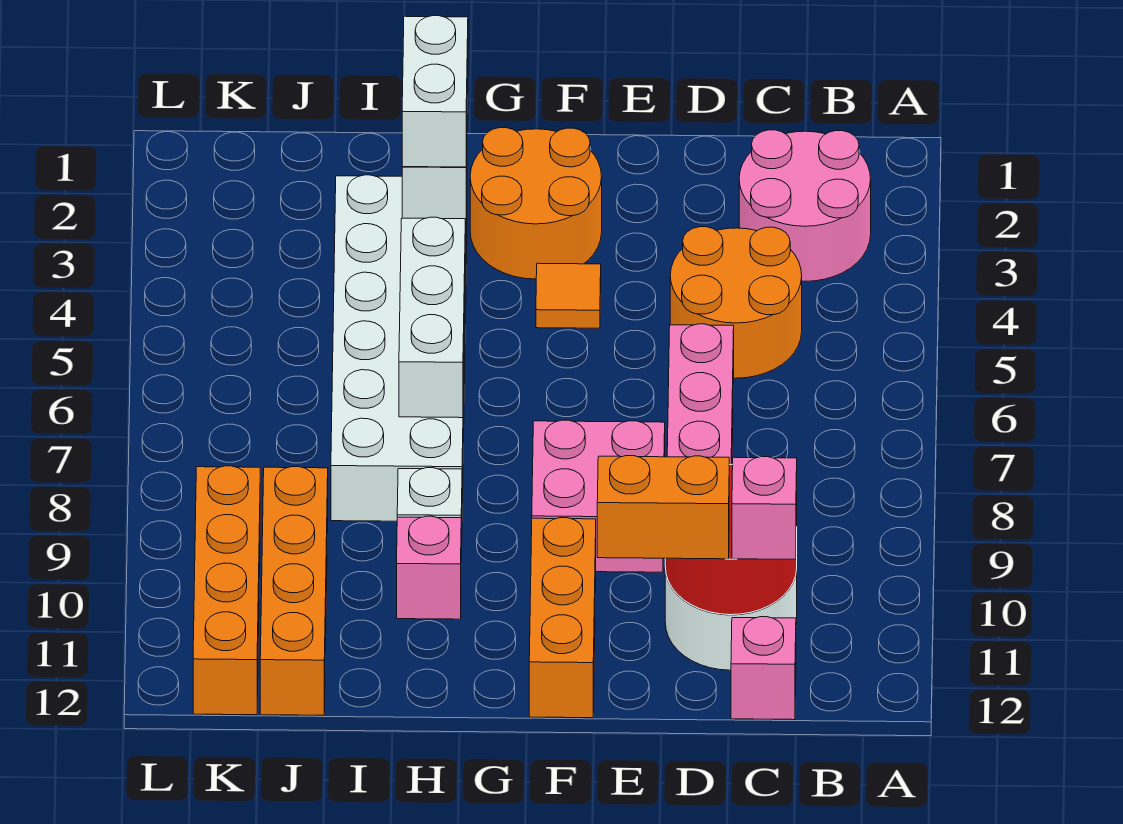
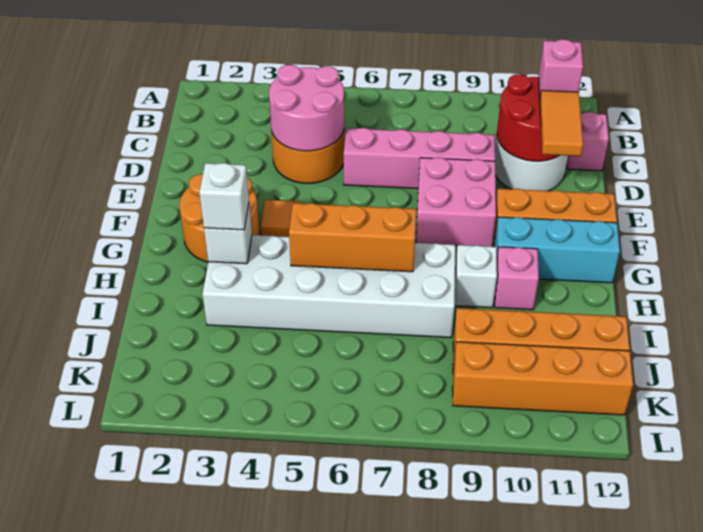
pink round brick B2:C3 level 1 -> pink round brick C4:D5 level 2
orange brick D11:E11 level 3 -> orange tile D11:E11 level 3
none -> cyan brick G10:G12 level 1
white brick H2:H3 level 3 -> white brick H3 level 3
white brick H5:H7 level 2 -> orange brick H5:H7 level 2

